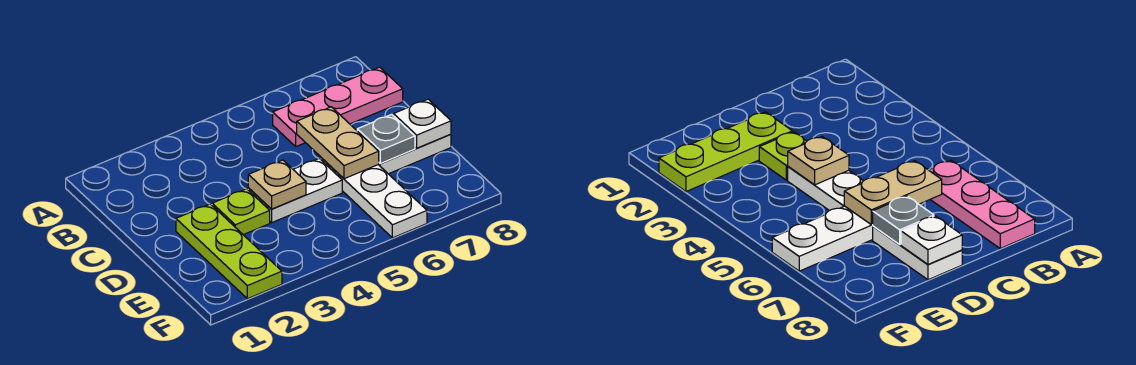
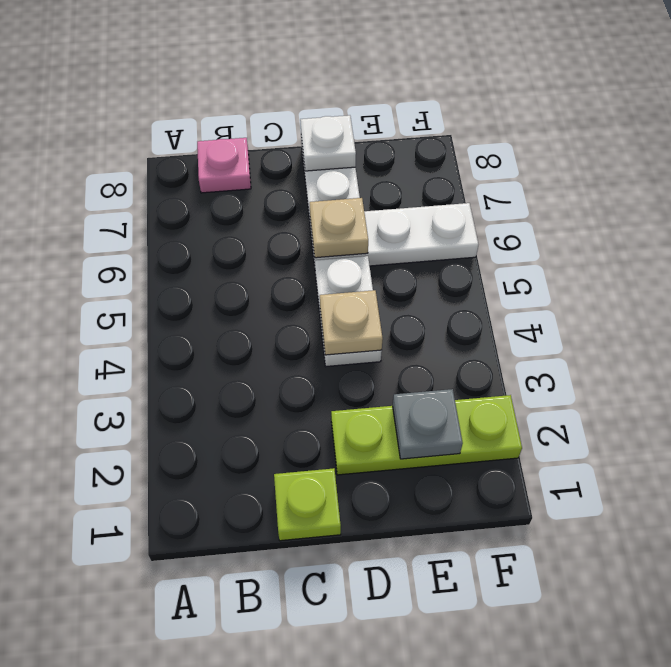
pink plate B6:B8 level 1 -> pink plate B8 level 1
tan plate C6:D6 level 2 -> tan plate D6 level 2
lime plate D3 level 1 -> lime plate C1 level 1
grey plate D7 level 2 -> grey plate E2 level 2

